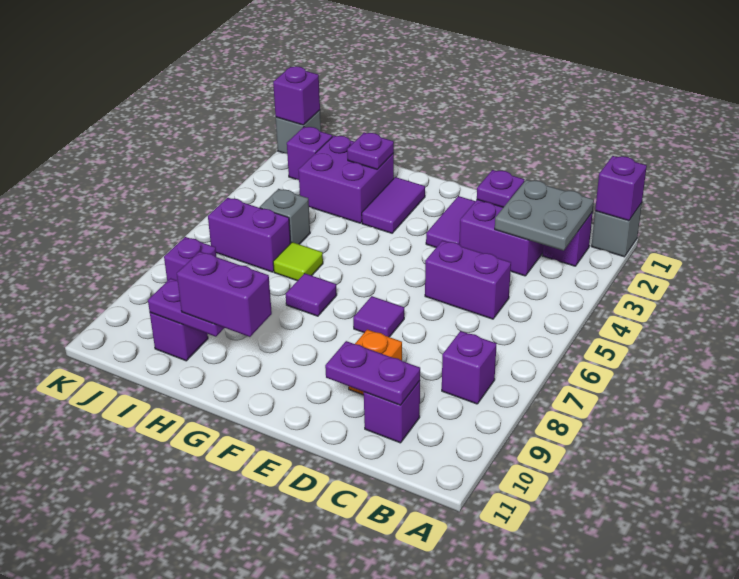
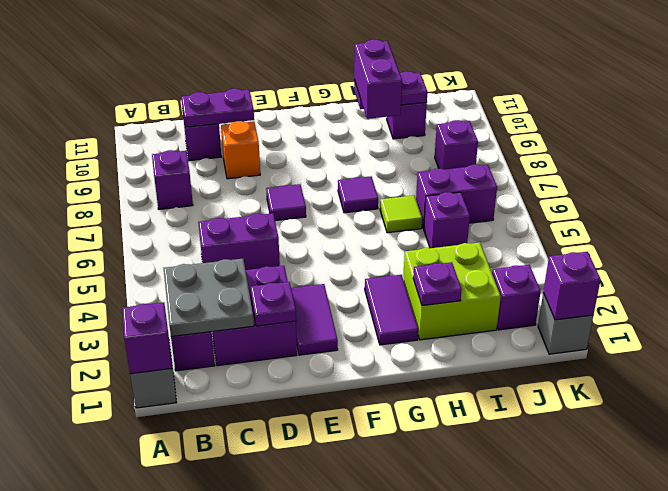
purple brick G10:H10 level 3 -> purple brick H9:H10 level 3
purple brick H2:I3 level 1 -> lime brick H2:I3 level 1
grey brick I5 level 1 -> purple brick I5 level 1

